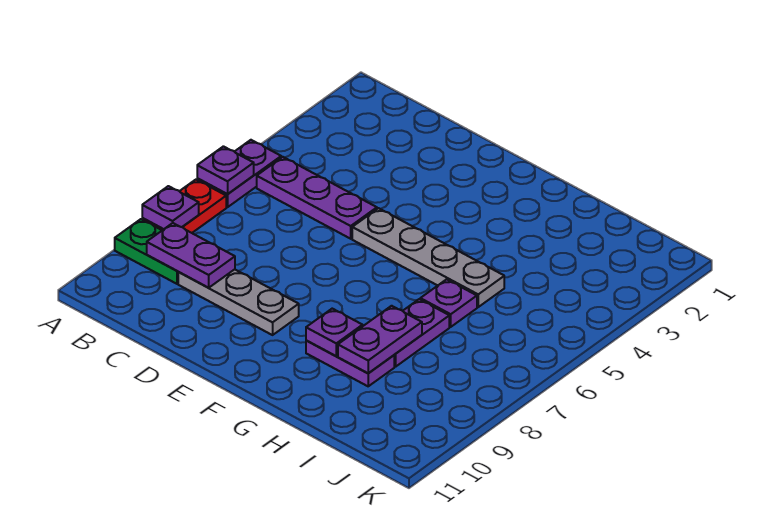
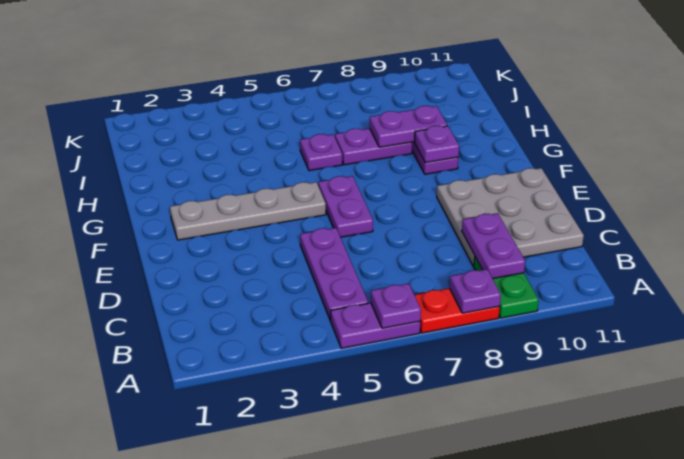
grey plate C9:E9 level 1 -> grey plate C9:E11 level 1
grey plate E5:H5 level 1 -> grey plate F2:F5 level 1
none -> purple plate E6:F6 level 1

